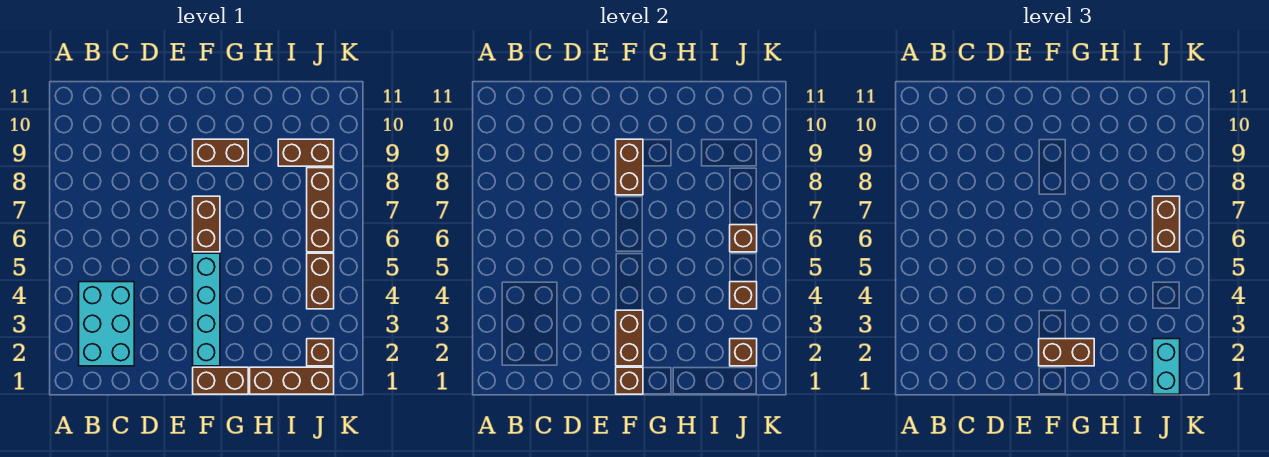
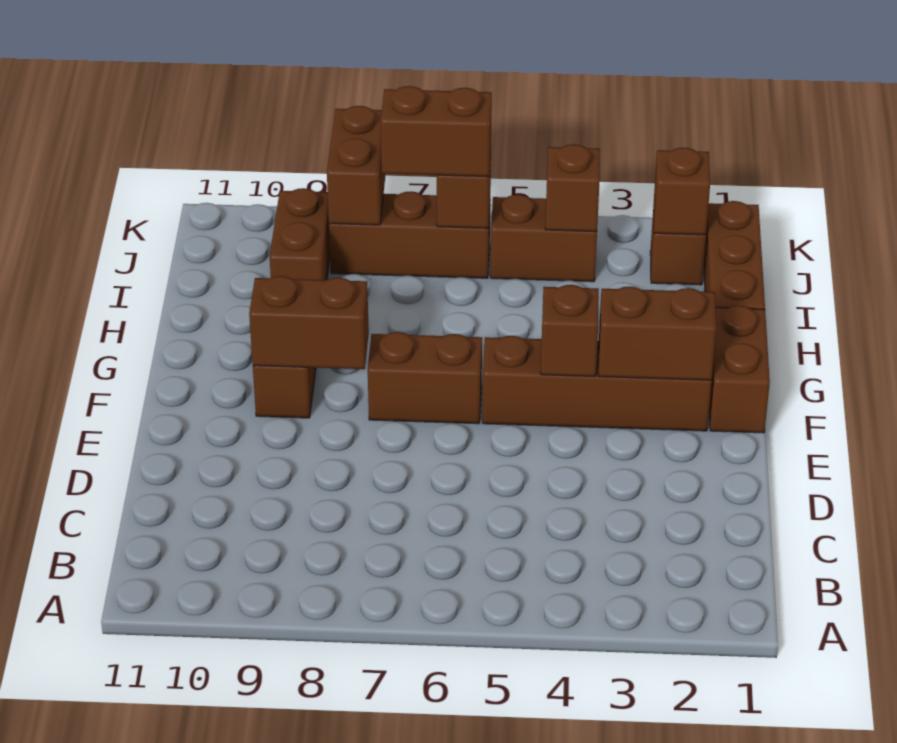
cyan brick B2:C4 level 1 -> none
brown brick F1 level 2 -> brown brick F4 level 2
cyan brick F2:F5 level 1 -> brown brick F2:F5 level 1
brown brick F2:G2 level 3 -> brown brick J8:K8 level 2
cyan brick J1:J2 level 3 -> none

